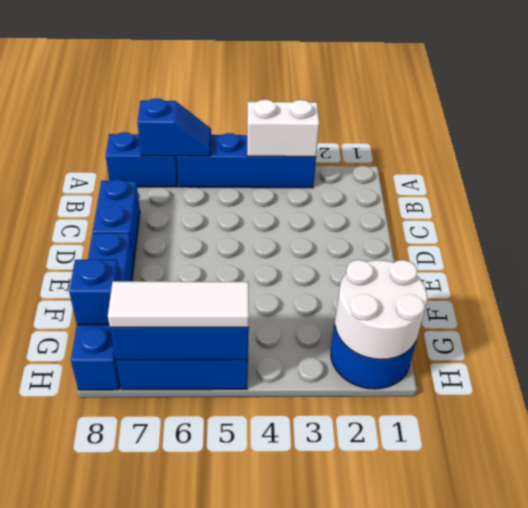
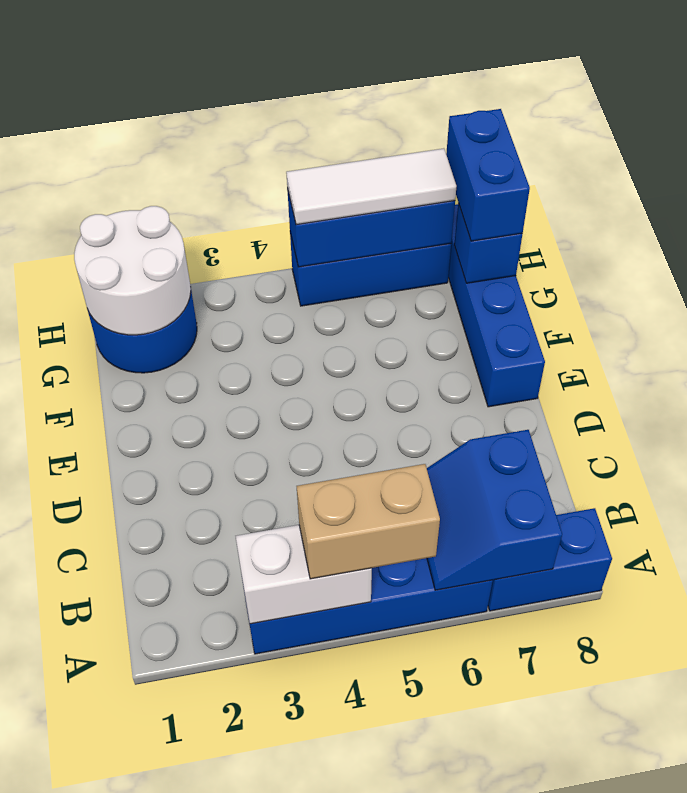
none -> tan brick A4:A5 level 3
blue slope A6:A7 level 2 top 7 -> blue slope A6:B7 level 2 top 7
blue brick C8:D8 level 1 -> blue brick G8:H8 level 3

